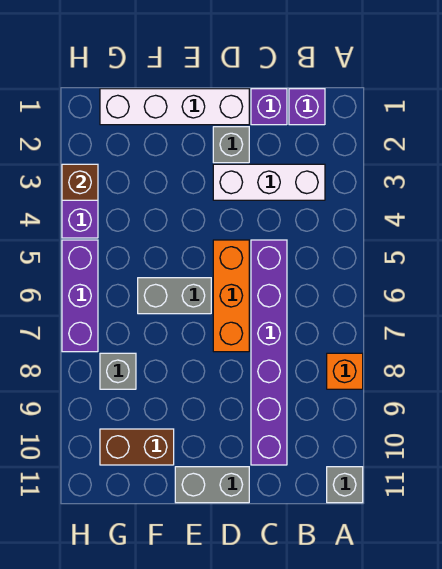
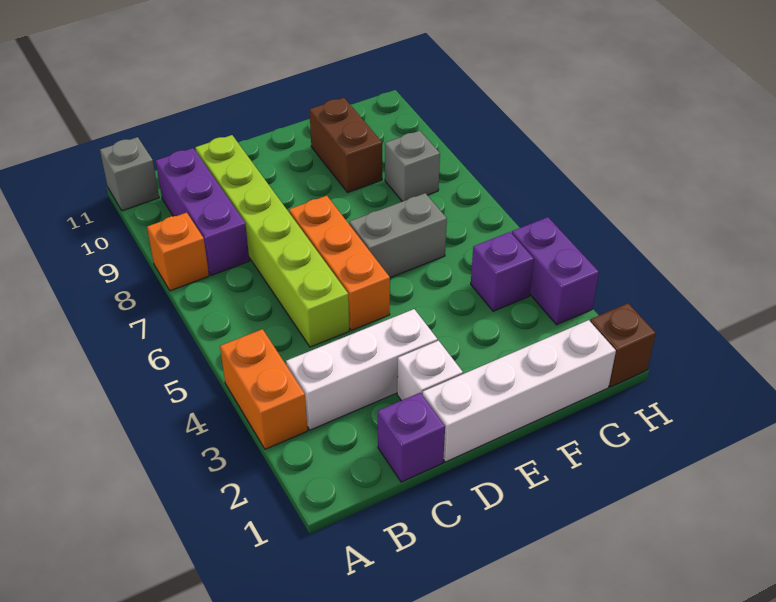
none -> orange brick A3:A4 level 1
purple brick B1 level 1 -> purple brick G4 level 1
purple brick C5:C10 level 1 -> lime brick C5:C10 level 1
grey brick D2 level 1 -> white brick D2 level 1
grey brick D11:E11 level 1 -> none
brown brick F10:G10 level 1 -> brown brick F9:F10 level 1
brown brick H3 level 2 -> brown brick H1 level 1
purple brick H5:H7 level 1 -> purple brick B8:B10 level 1

